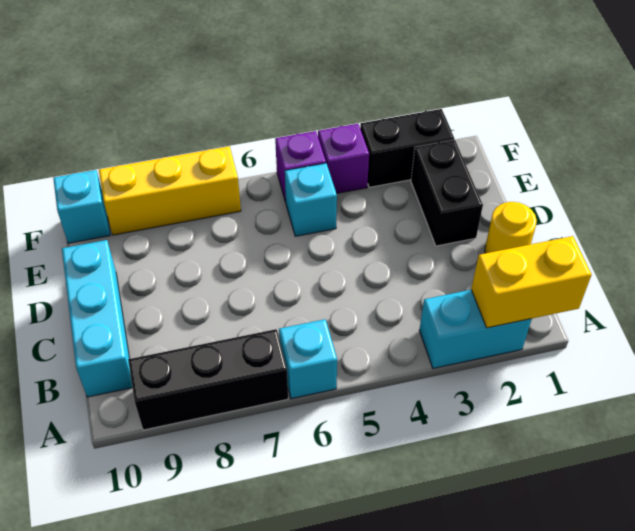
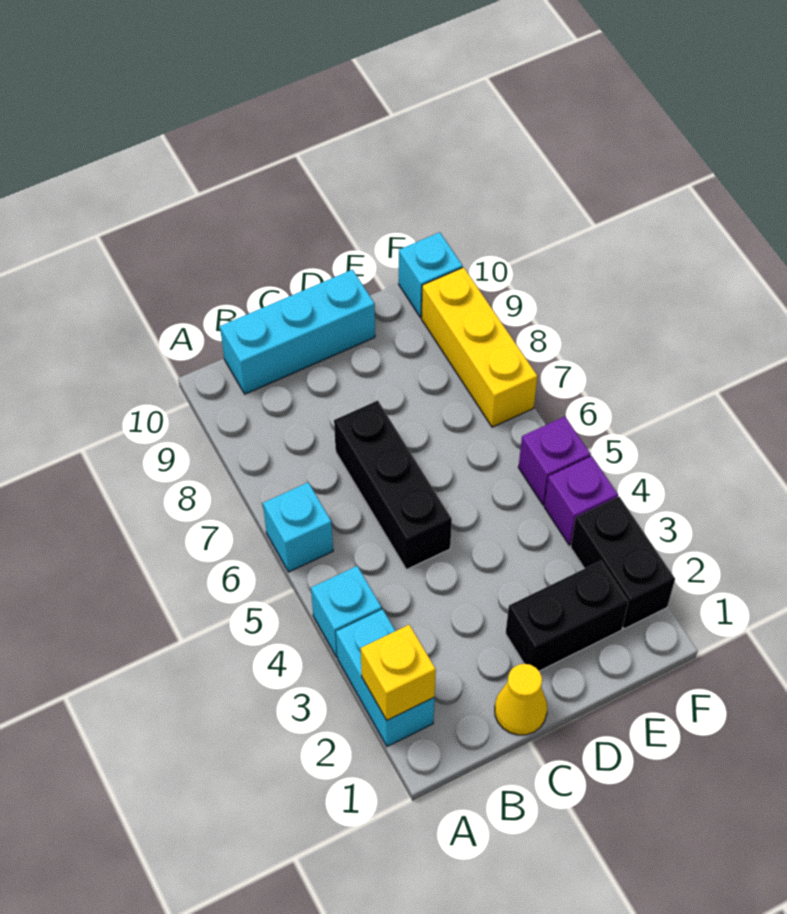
yellow brick A1:A2 level 2 -> yellow brick A2 level 2
black brick A7:A9 level 1 -> black brick C5:C7 level 1
yellow round brick C1 level 1 -> yellow cone C1 level 1
cyan brick E5 level 1 -> cyan brick A4 level 1

